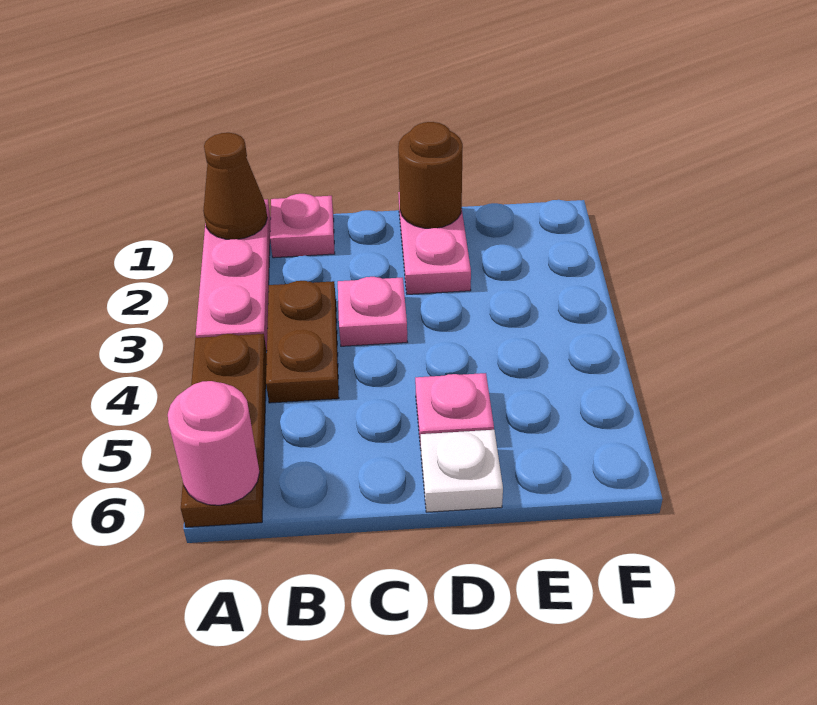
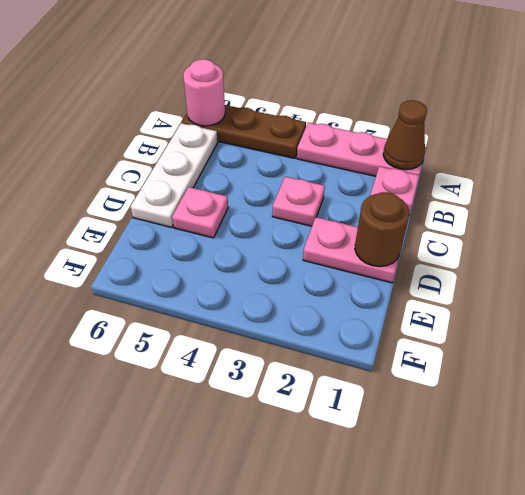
brown plate B3:B4 level 1 -> none
white plate D6 level 1 -> white plate B6:D6 level 1

